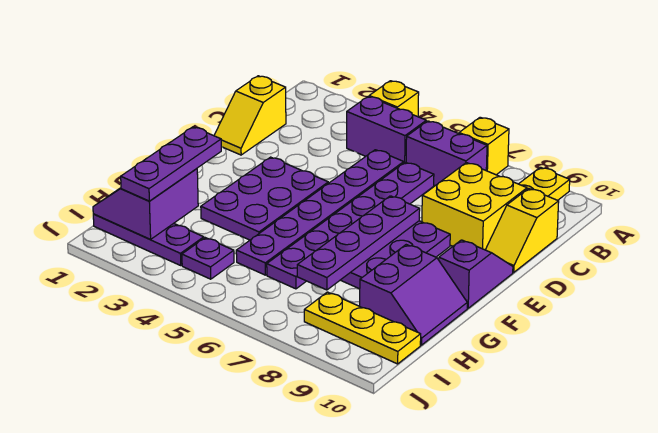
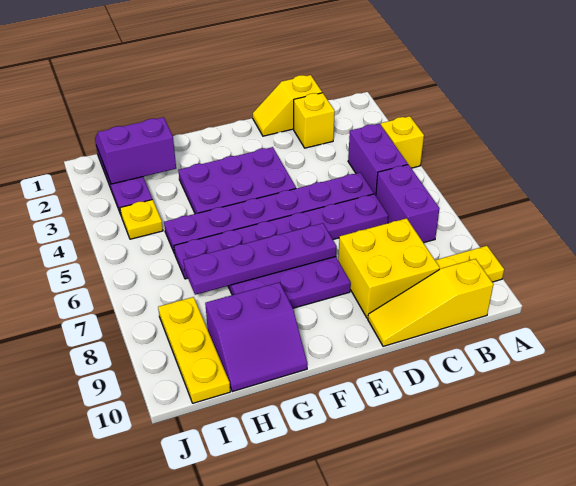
yellow brick A7 level 1 -> yellow brick C2 level 1
yellow slope C10:D10 level 1 top C -> yellow slope B10:D10 level 1 top B
purple slope E10:F10 level 1 top F -> none
purple plate G2:I2 level 3 -> none
purple plate I4 level 1 -> yellow plate I4 level 1

